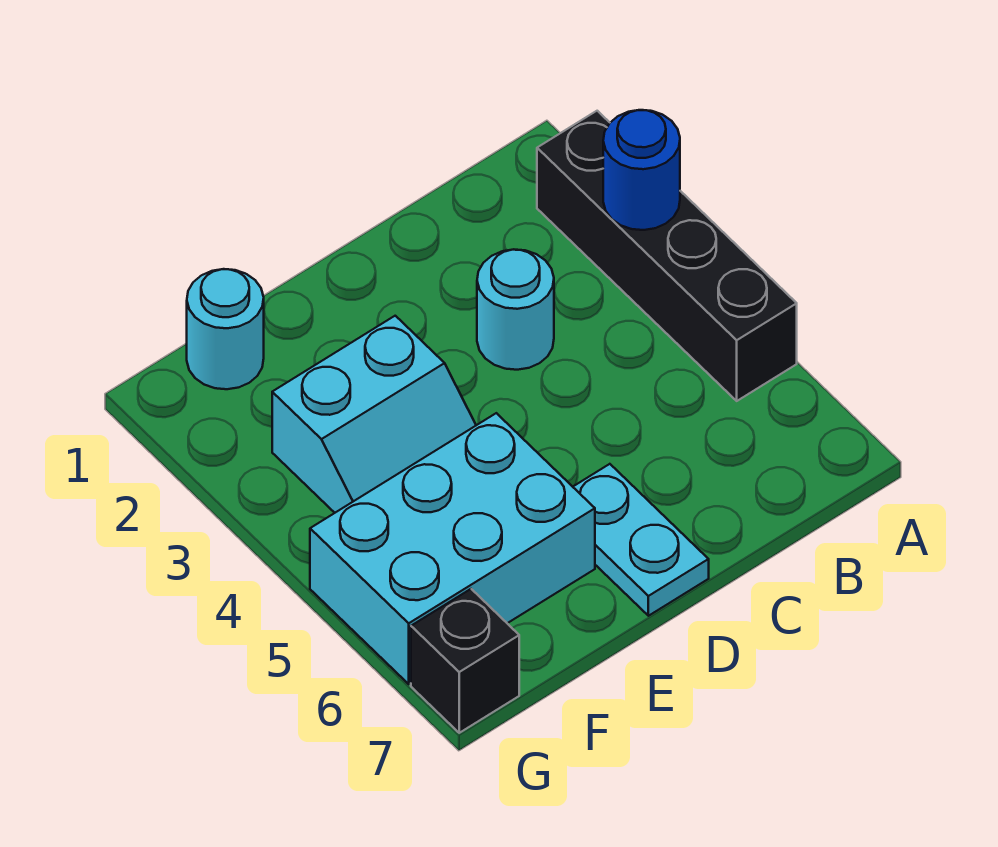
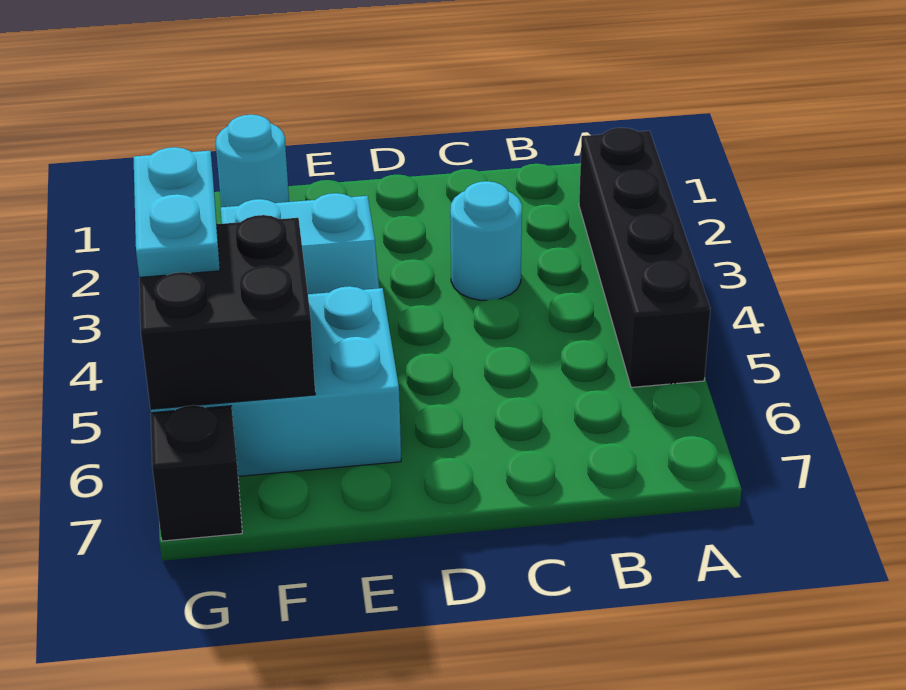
blue round brick A3 level 2 -> none
cyan plate D6:D7 level 1 -> cyan plate G4:G5 level 3
none -> black brick F5:G6 level 2

